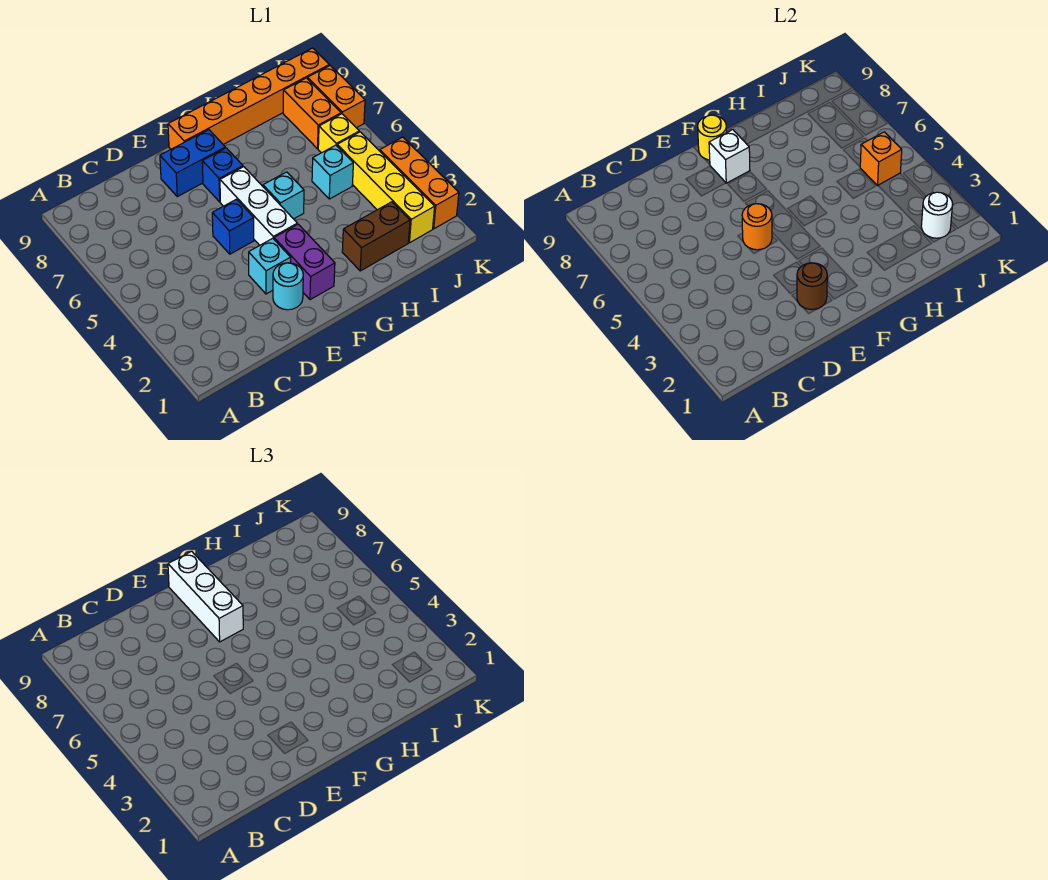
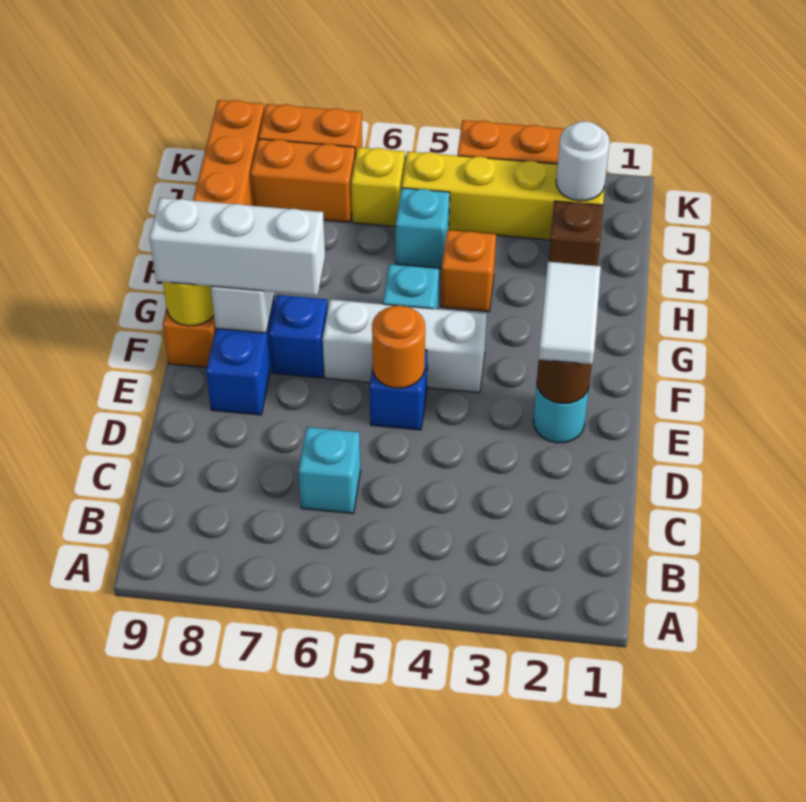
none -> white tile E2:F2 level 3
cyan brick E3 level 1 -> cyan brick C6 level 1
purple brick F2:F3 level 1 -> none
brown brick H2:I2 level 1 -> brown brick I2 level 1
orange brick J5 level 2 -> orange brick H4 level 1

